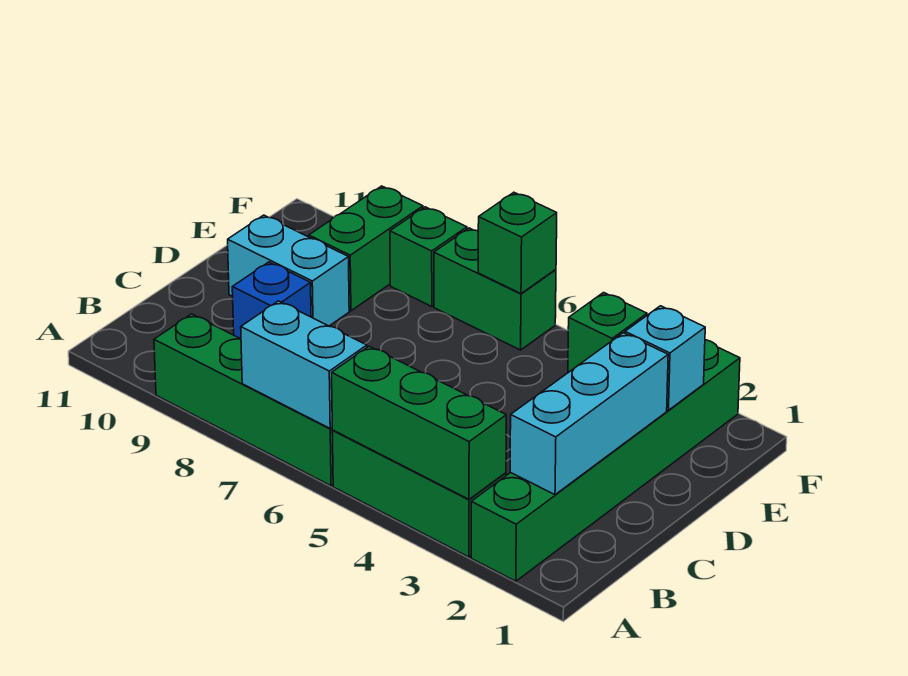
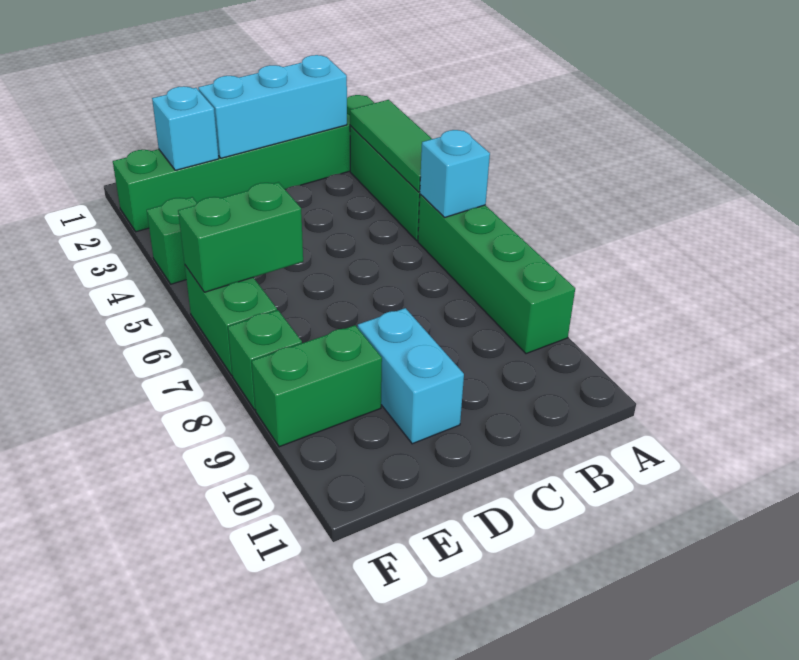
green brick A3:A5 level 2 -> green tile A3:A5 level 2
cyan brick A6:A7 level 2 -> cyan brick A6 level 2
blue brick C9 level 1 -> none
green brick F6 level 2 -> green brick E6:F6 level 2

